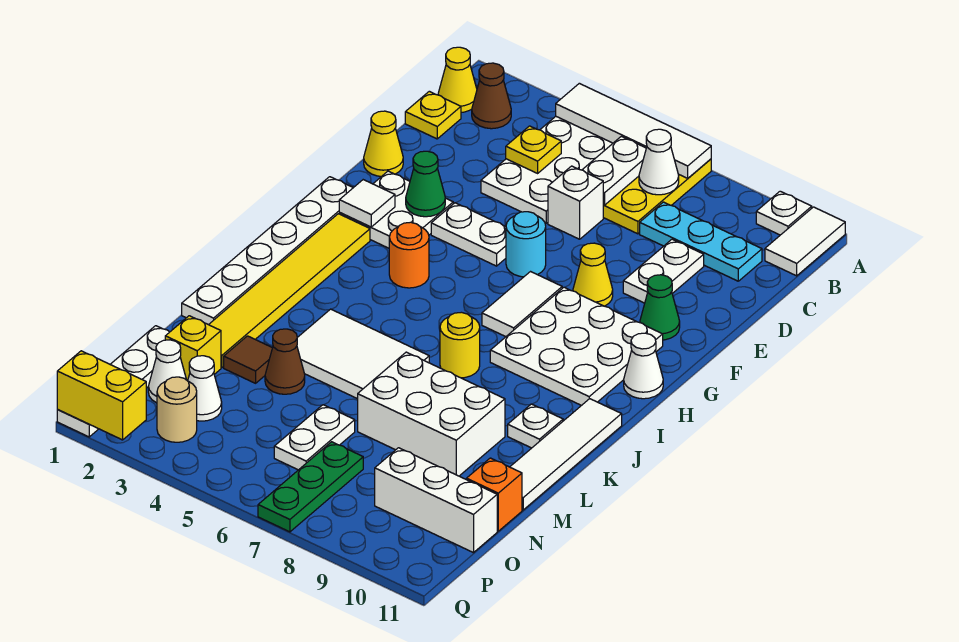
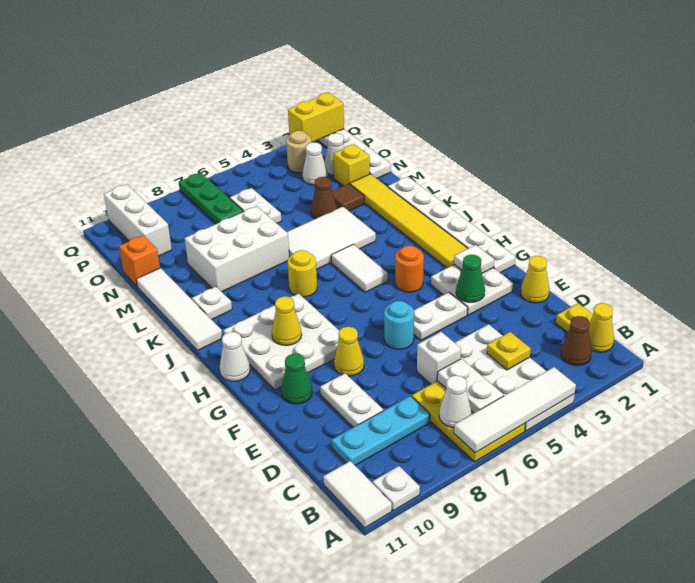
white tile G7:H7 level 1 -> white tile I5:J5 level 1
none -> yellow cone H9 level 2
white brick O9:O11 level 1 -> white brick O10:Q10 level 1

